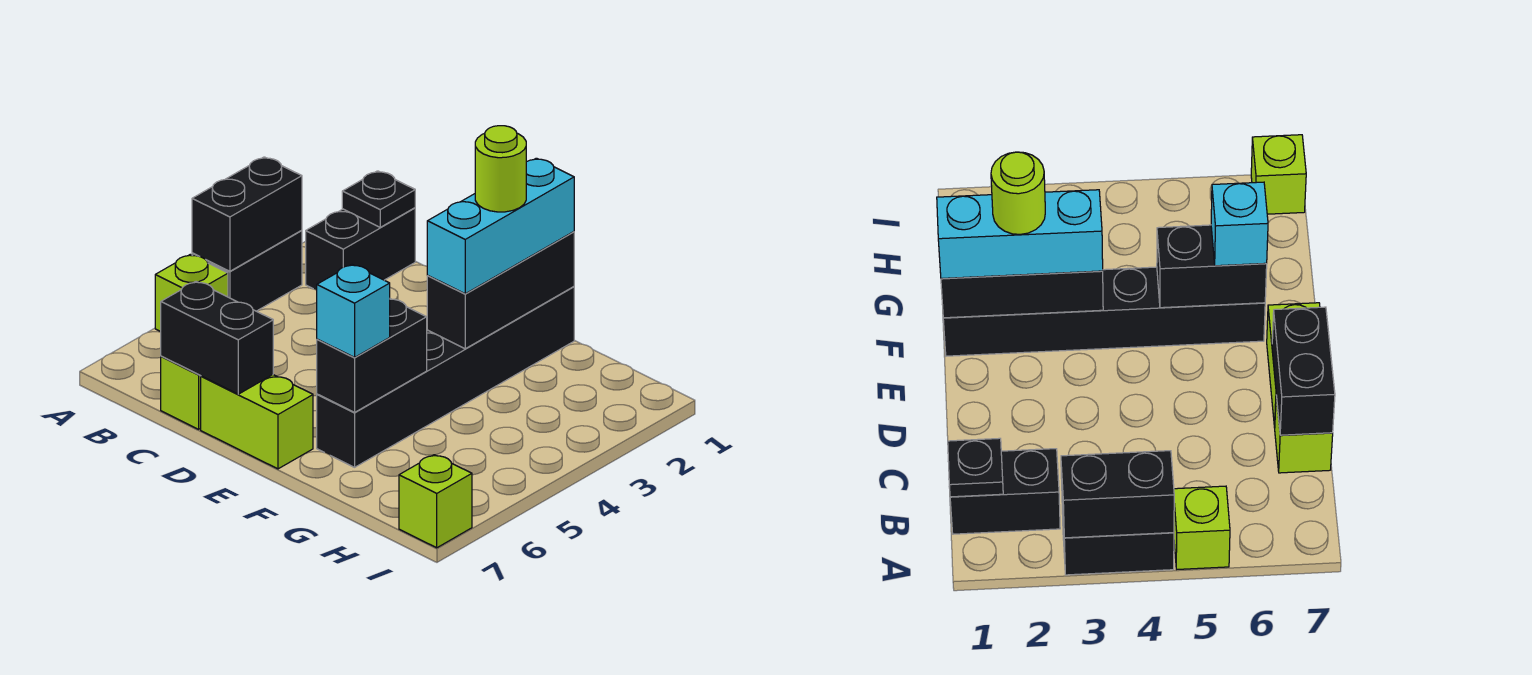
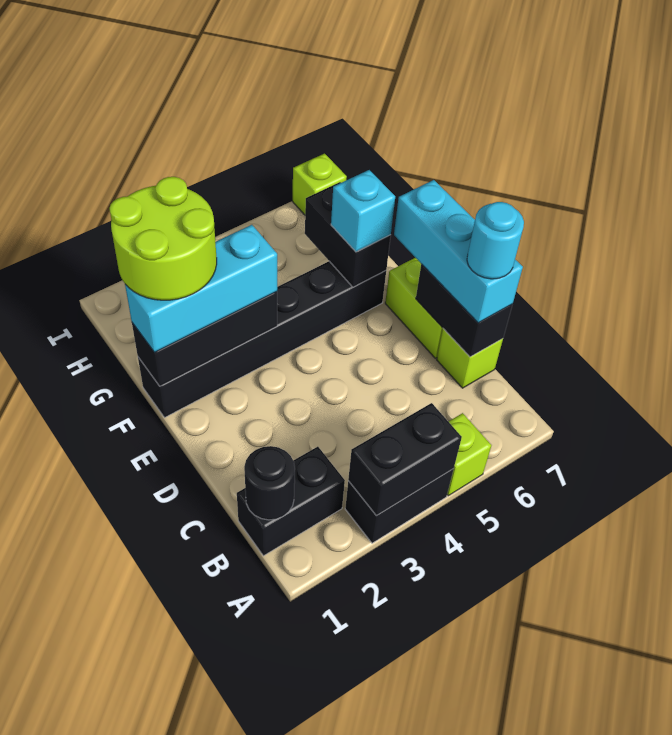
black plate B1 level 2 -> black round brick B1 level 2
none -> cyan brick C7:E7 level 3
none -> cyan round brick C7 level 4
lime round brick F2 level 4 -> lime round brick F1:G2 level 4
black brick F5:F6 level 2 -> black brick F6:G6 level 2

